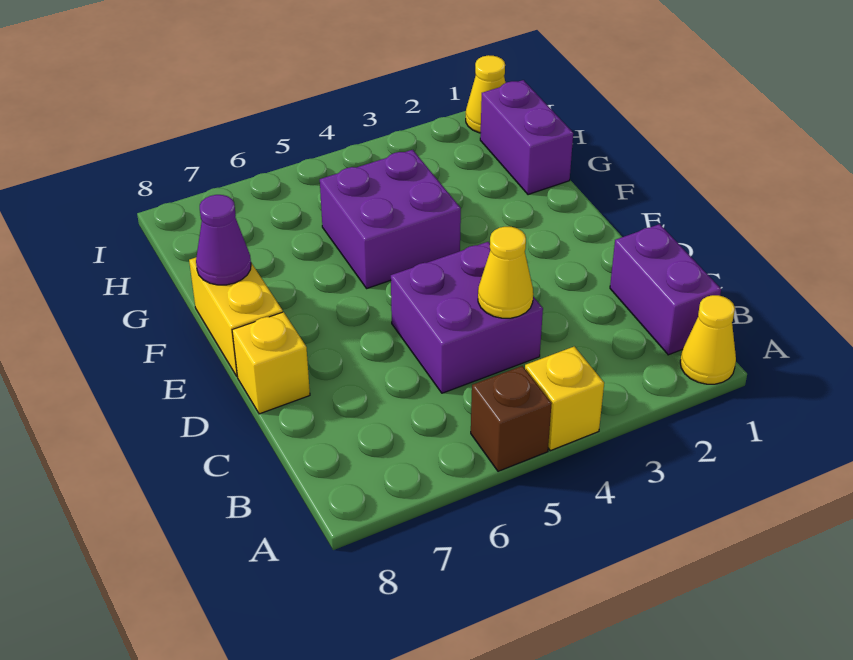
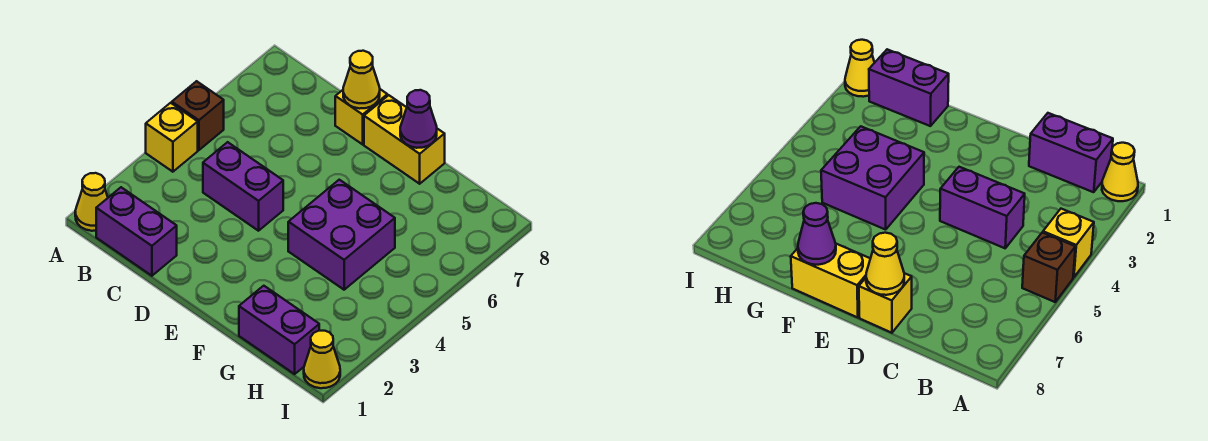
purple brick C4:D5 level 1 -> purple brick C4:D4 level 1
yellow cone C4 level 2 -> yellow cone D8 level 2

